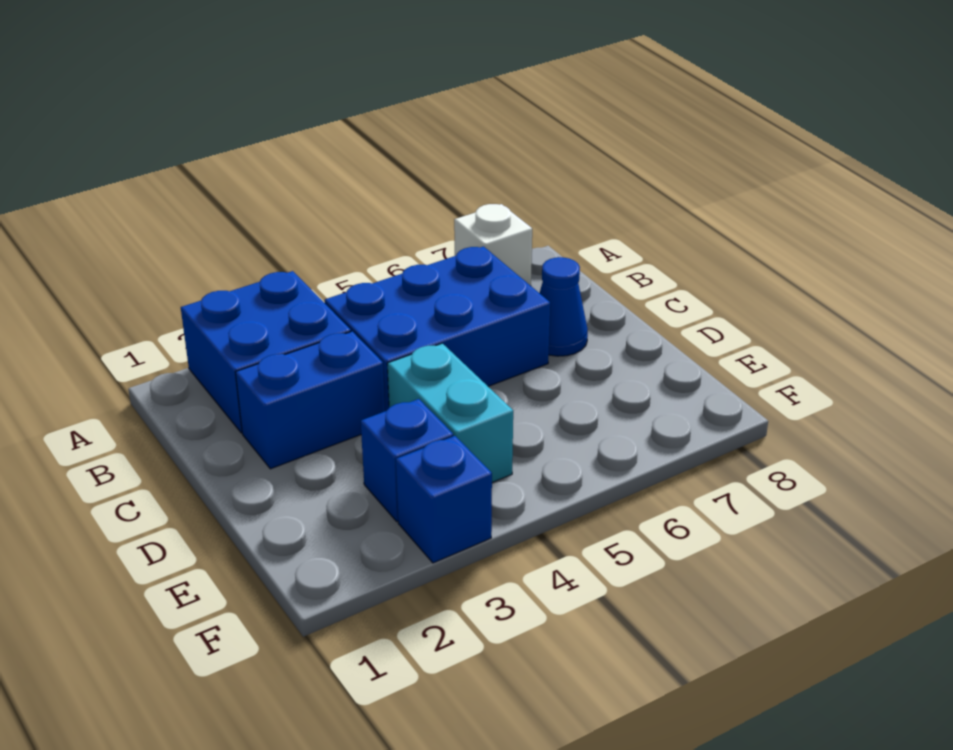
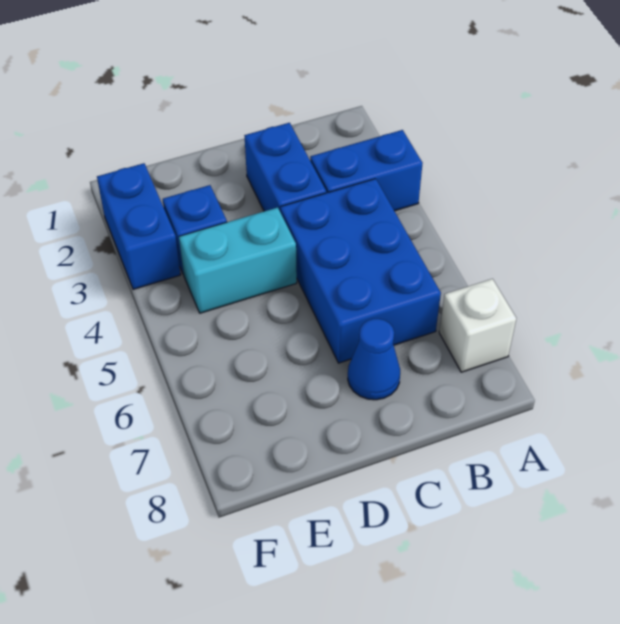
blue brick A2:B3 level 1 -> blue brick A3:B3 level 1
blue brick F3 level 1 -> blue brick F2:F3 level 1

